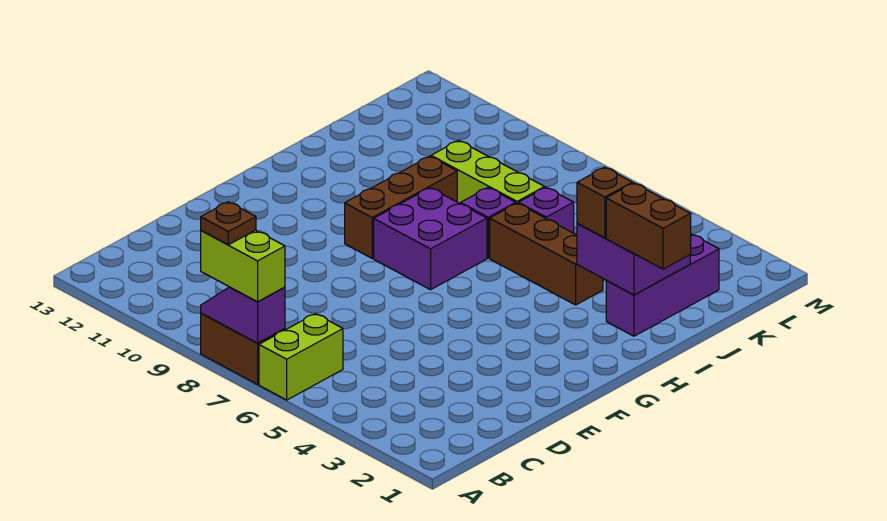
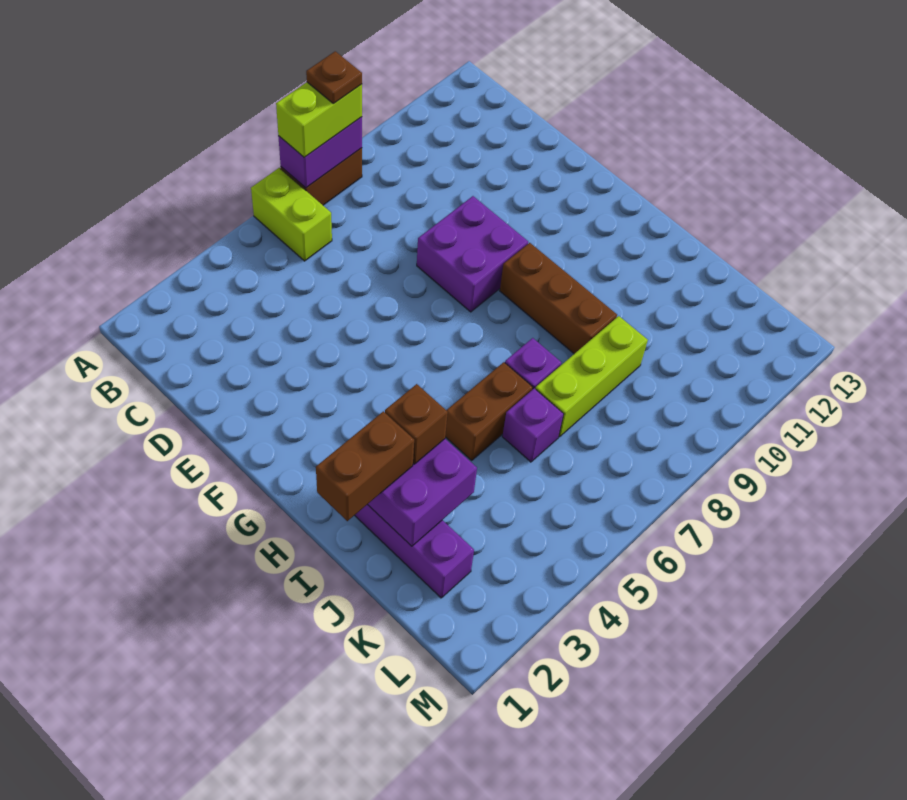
purple slope A7:A8 level 2 top 7 -> purple brick A7:A8 level 2
purple brick G7:H8 level 1 -> purple brick E8:F9 level 1
brown brick I4:I6 level 1 -> brown brick I5:I6 level 1

